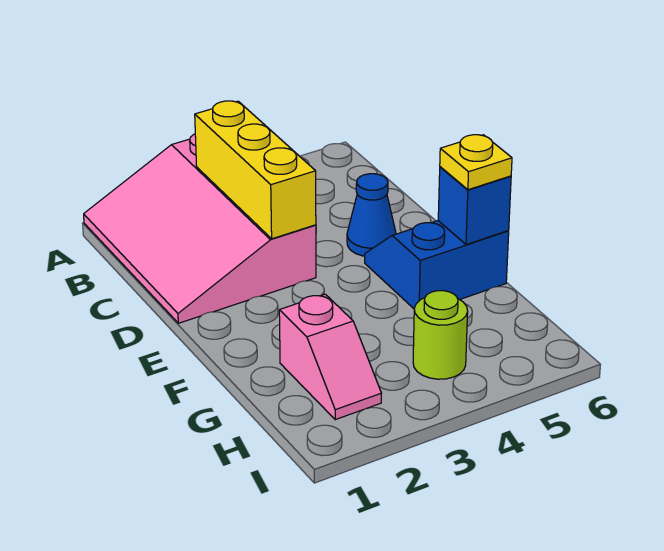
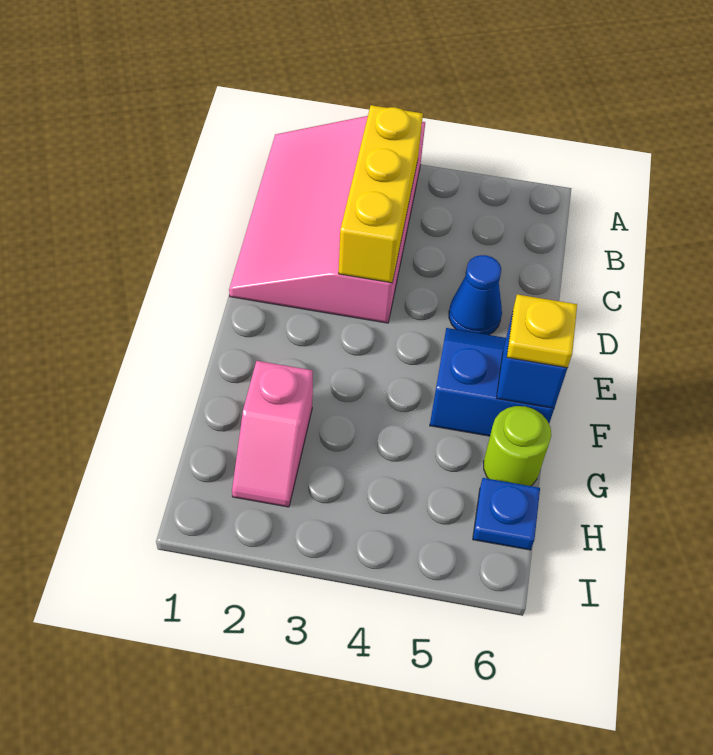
lime round brick H4 level 1 -> lime round brick G6 level 1
none -> blue plate H6 level 1

